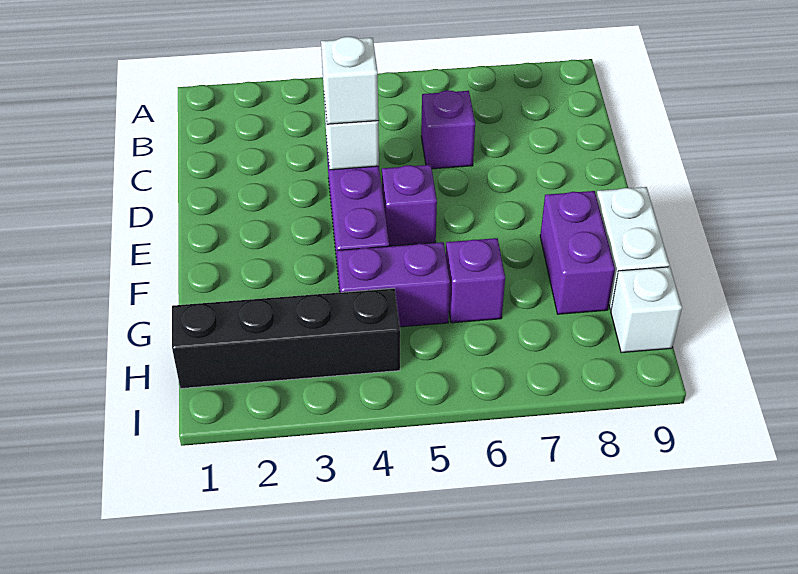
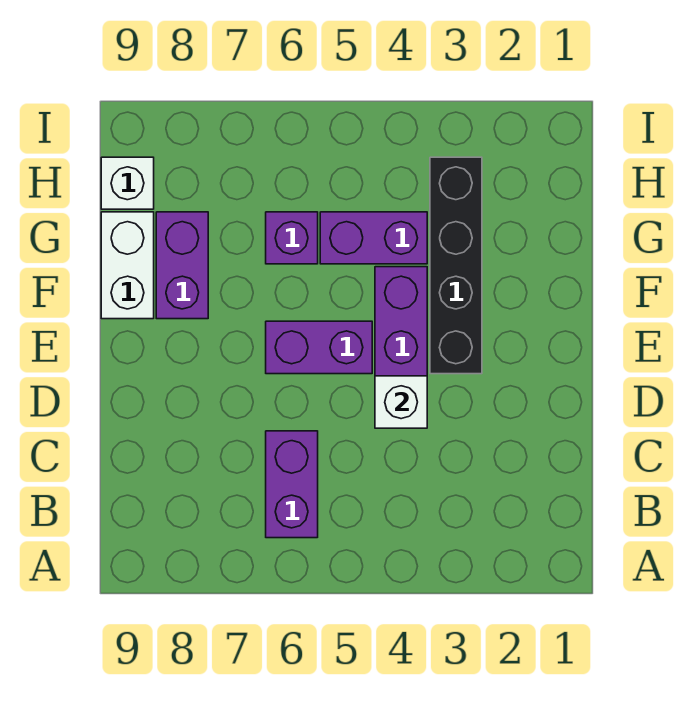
purple brick C6 level 1 -> purple brick B6:C6 level 1
white brick D4 level 3 -> none
purple brick E5 level 1 -> purple brick E5:E6 level 1
black brick H1:H4 level 1 -> black brick E3:H3 level 1

